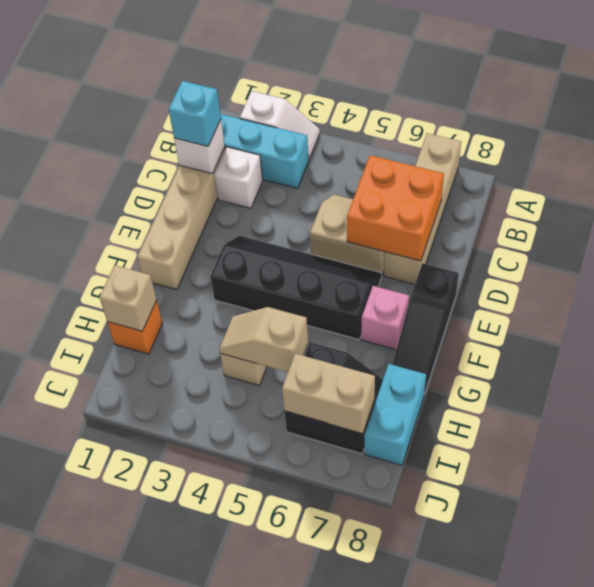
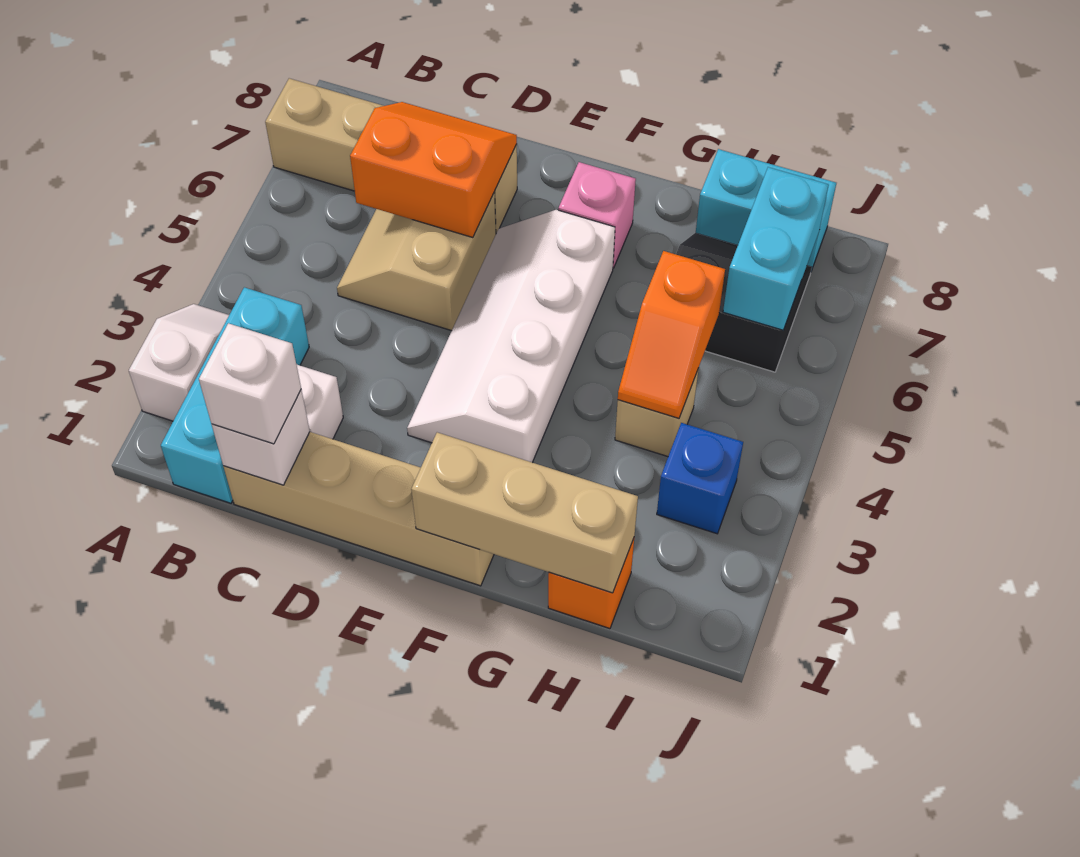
cyan brick C1 level 3 -> white brick C1 level 3
orange brick C6:D7 level 2 -> orange slope C6:D7 level 2 top 6
black slope E3:F6 level 1 top F -> white slope E3:F6 level 1 top F
black slope E8:G8 level 1 top E -> none
tan brick H1 level 2 -> tan brick F1:H1 level 2
tan slope H4:H5 level 2 top 5 -> orange slope H4:H5 level 2 top 5
none -> blue brick I3 level 1
tan brick I6:I7 level 2 -> cyan brick I6:I7 level 2

